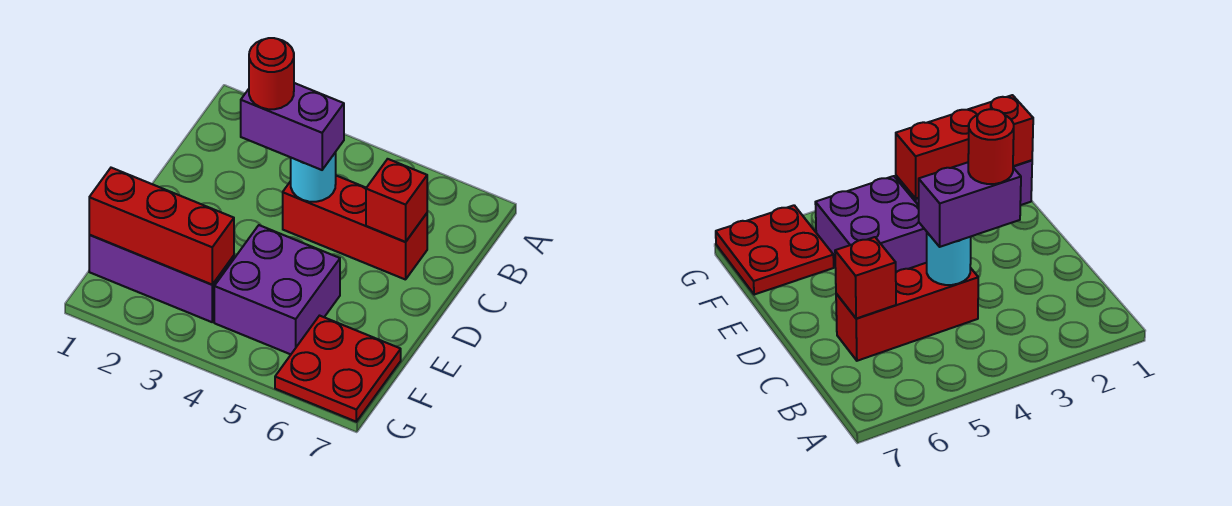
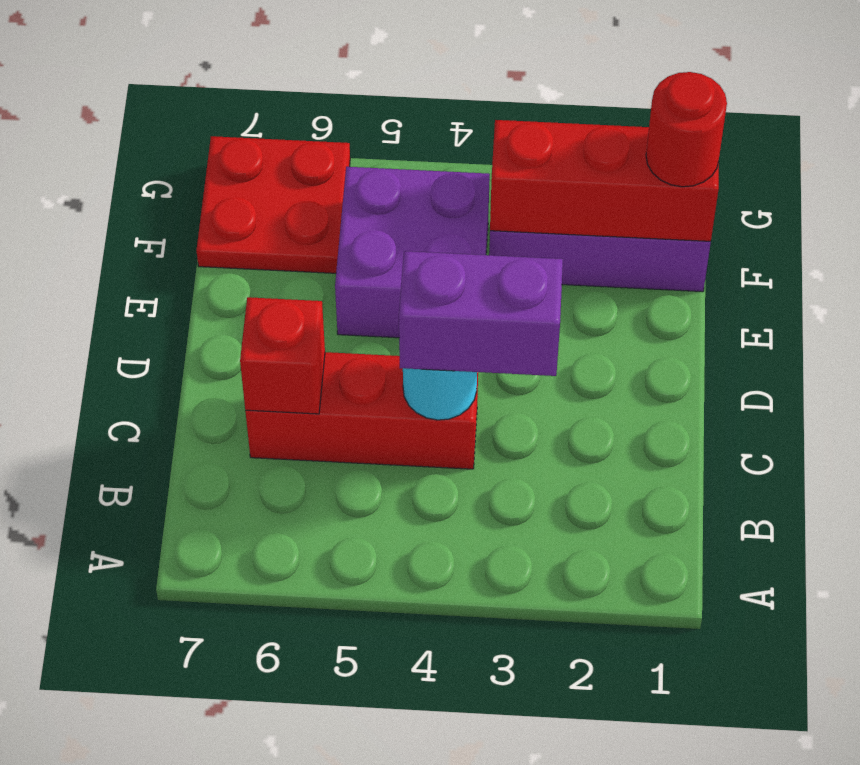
red round brick C3 level 4 -> red round brick F1 level 3

